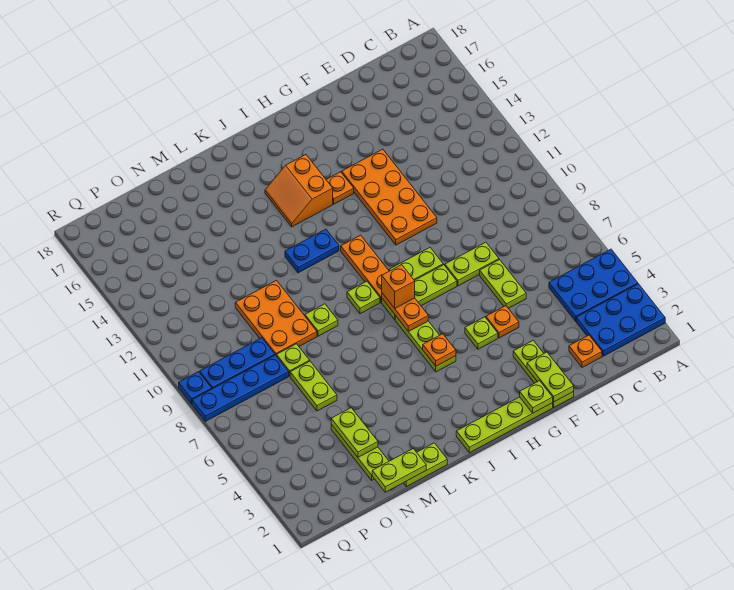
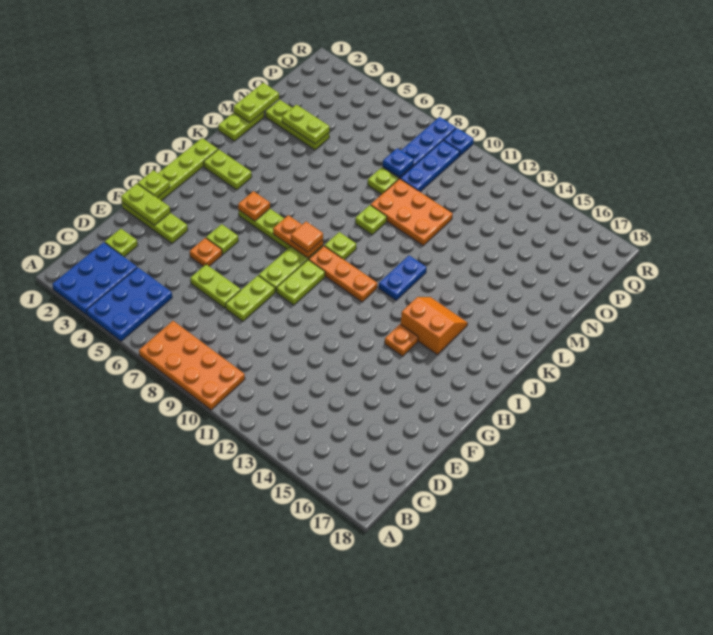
orange plate D2 level 1 -> lime plate D2 level 1
orange plate F11:G14 level 1 -> orange plate A7:B10 level 1
orange brick I8 level 3 -> orange tile I8 level 3
lime plate N6:N7 level 1 -> lime plate J2:J3 level 1
none -> blue plate O8 level 2

